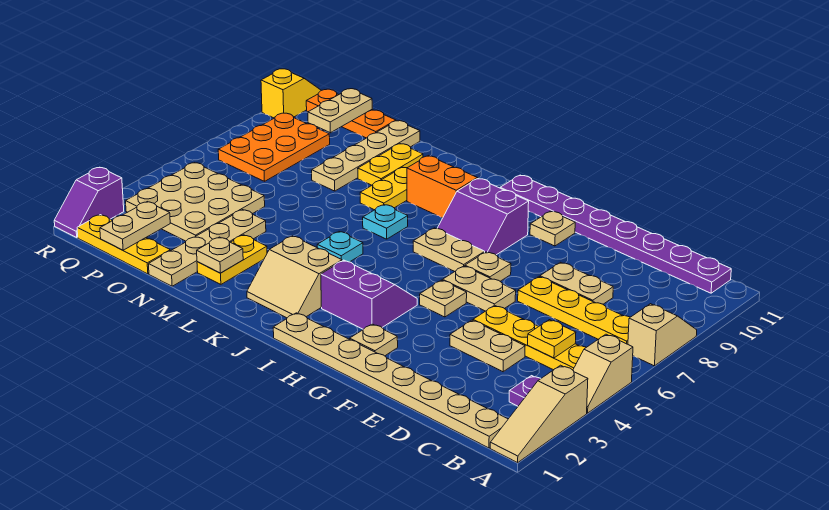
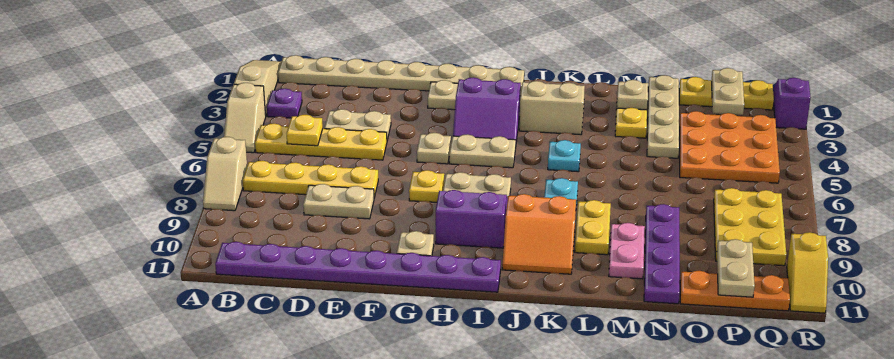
tan slope A4:A5 level 1 top 5 -> tan slope A4:A5 level 1 top 4
tan plate F6:G6 level 1 -> tan plate H5:I5 level 1
tan plate G7 level 1 -> yellow plate G7 level 1
yellow plate M9:M10 level 1 -> pink plate M9:M10 level 1
tan plate N8:N11 level 1 -> purple plate N8:N11 level 1
tan plate O3:Q5 level 1 -> orange plate O3:Q5 level 1
orange plate P7:Q9 level 1 -> yellow plate P7:Q9 level 1

